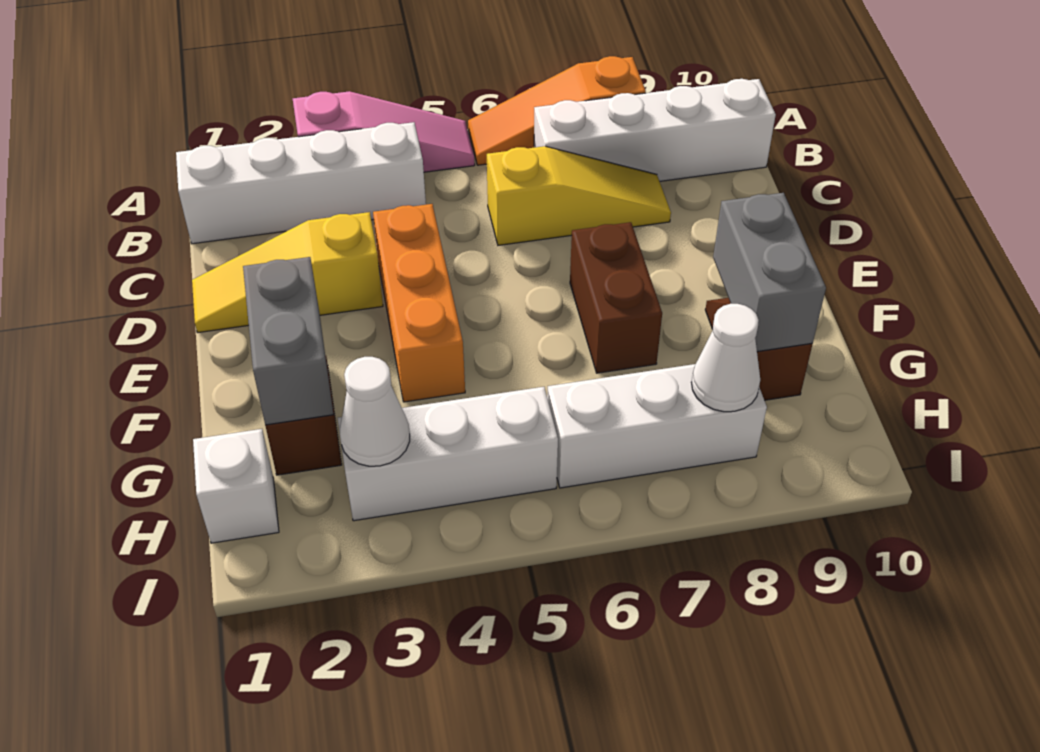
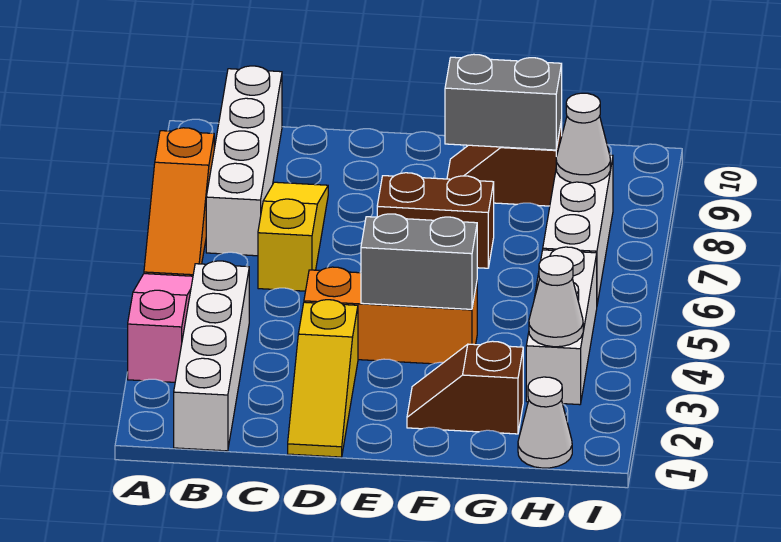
grey brick F2:G2 level 2 -> grey brick E4:F4 level 2
white brick H1 level 1 -> white cone H1 level 1

